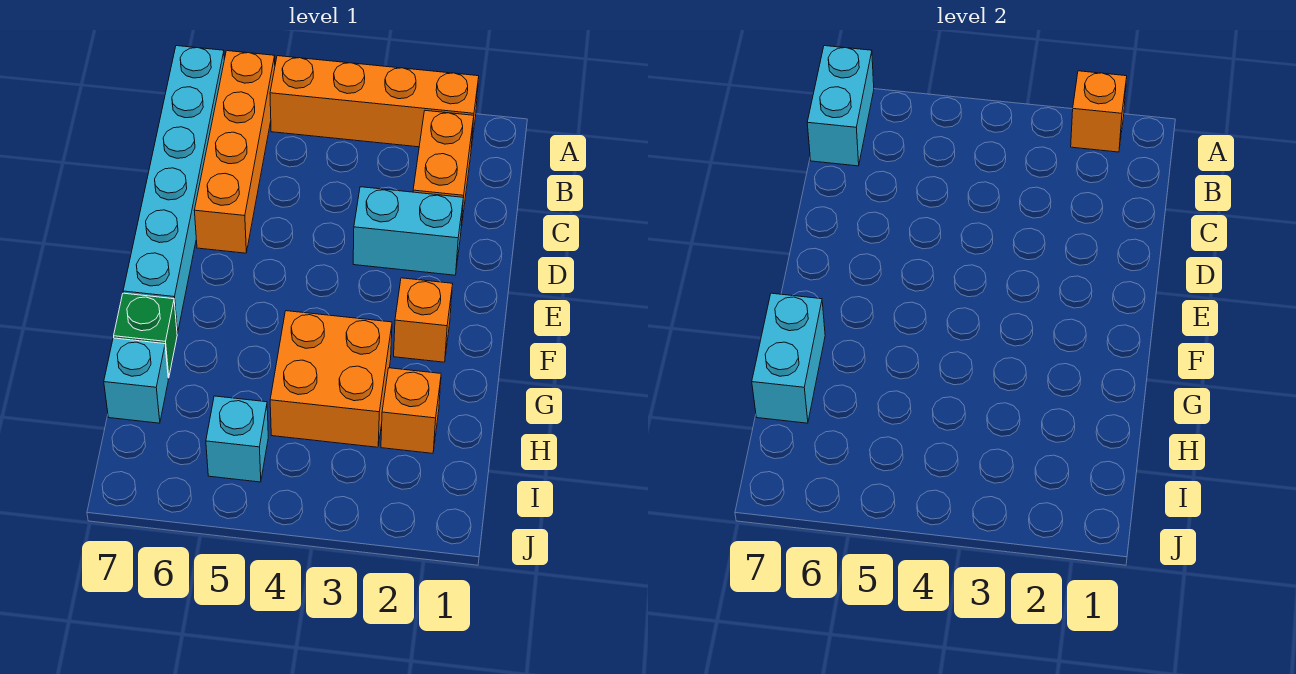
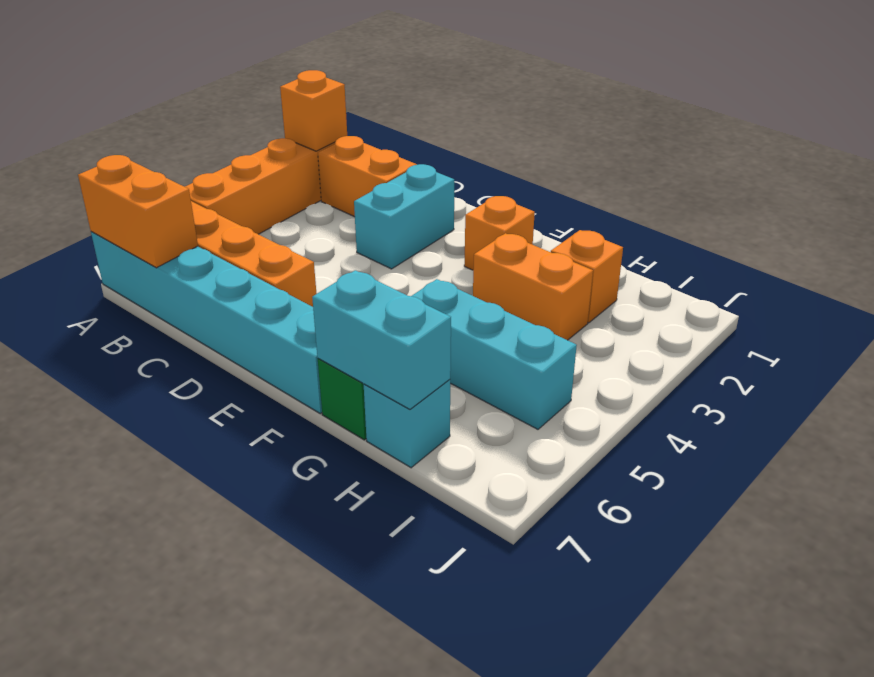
cyan brick A7:B7 level 2 -> orange brick A7:B7 level 2
orange brick G3:H4 level 1 -> orange brick G3:H3 level 1
cyan brick I5 level 1 -> cyan brick G5:I5 level 1

